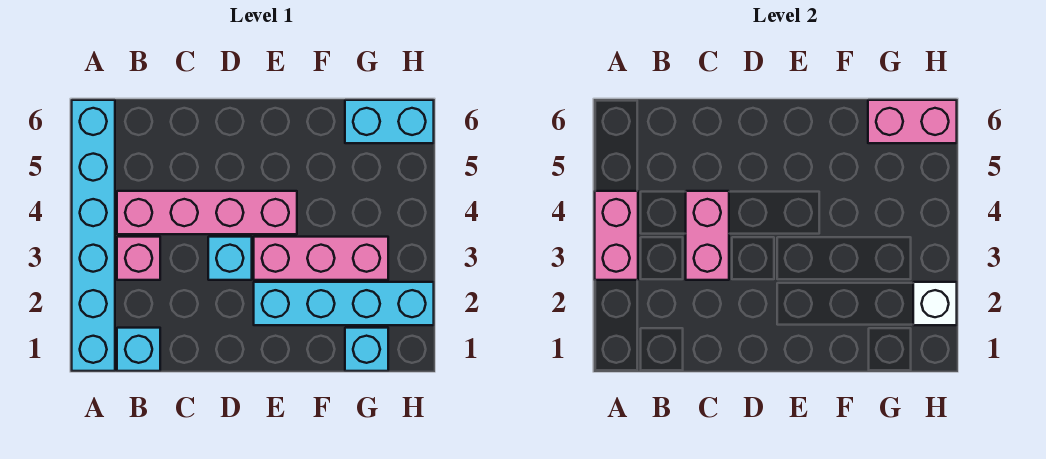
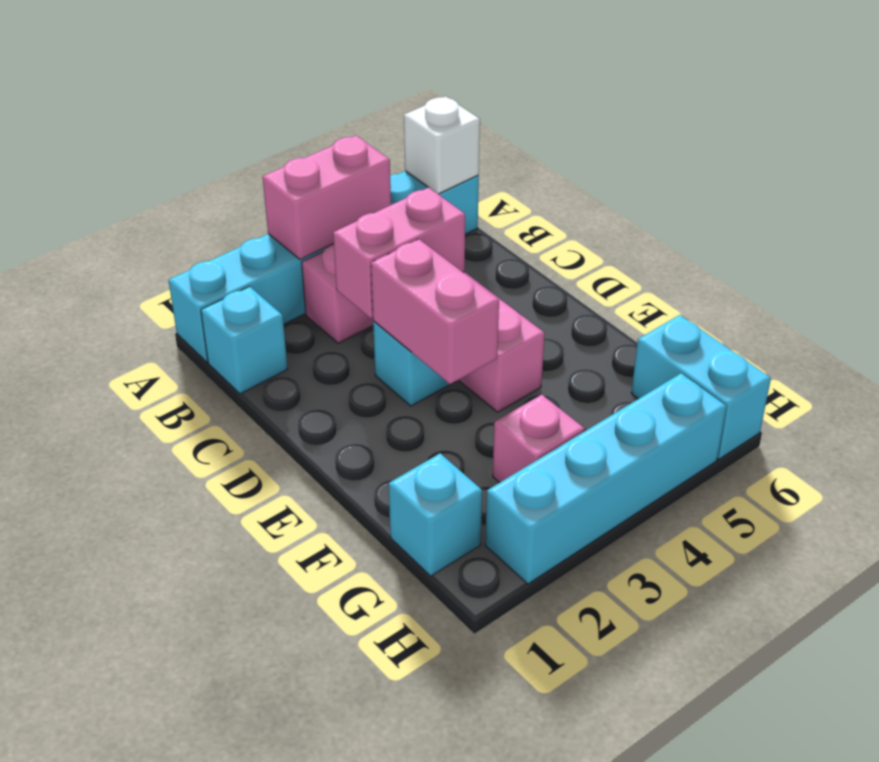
cyan brick E2:H2 level 1 -> cyan brick H2:H5 level 1
pink brick E3:G3 level 1 -> pink brick G3 level 1
pink brick G6:H6 level 2 -> pink brick D3:E3 level 2
white brick H2 level 2 -> white brick A6 level 2

